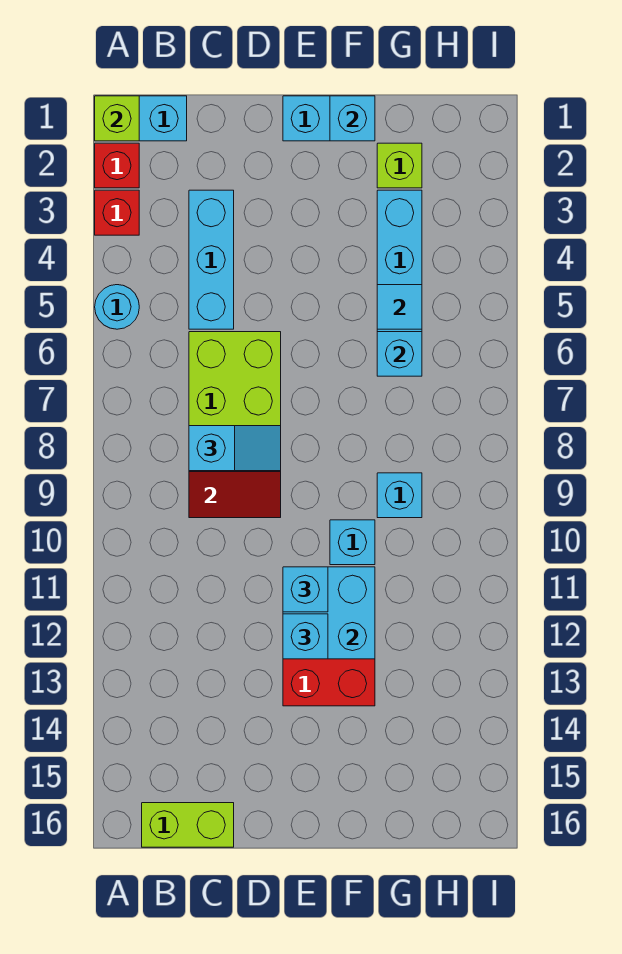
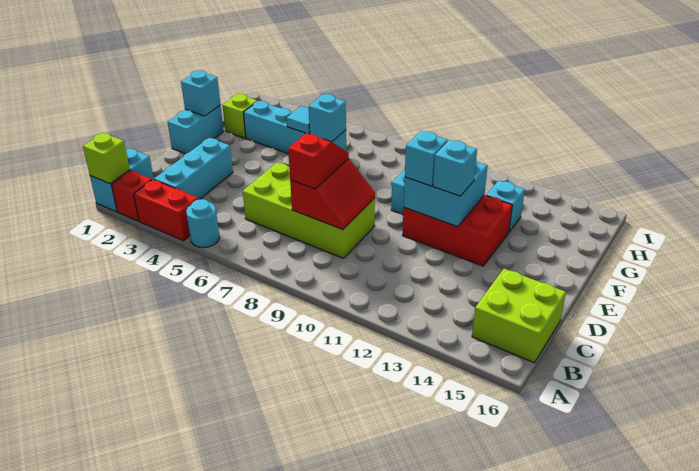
red brick A3 level 1 -> red brick A3:A4 level 1
lime brick B16:C16 level 1 -> lime brick B15:C16 level 1
cyan brick C3:C5 level 1 -> cyan brick B3:D3 level 1
cyan slope C8:D8 level 3 top C -> red slope C8:D8 level 3 top C
cyan brick G9 level 1 -> cyan brick G13 level 1

